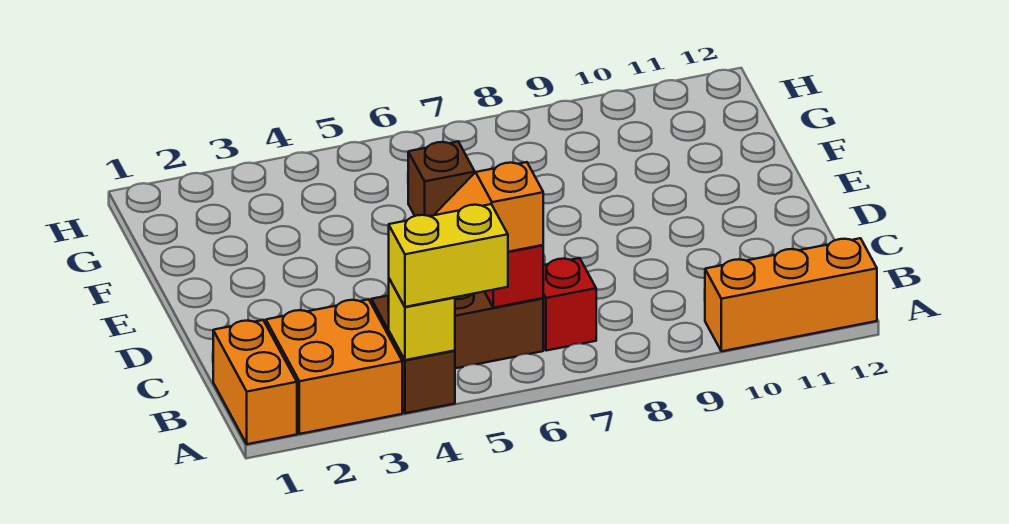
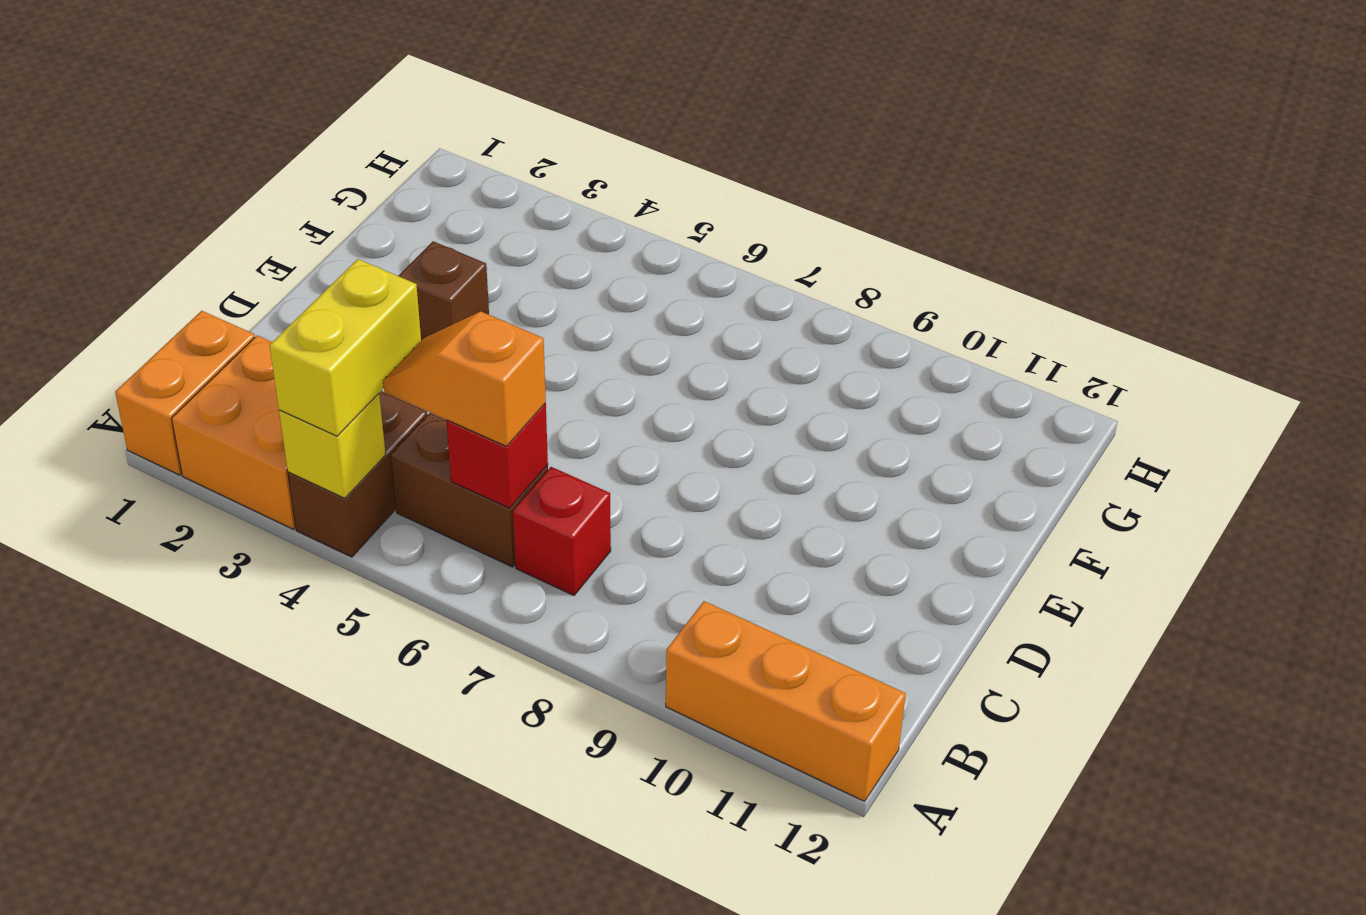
yellow brick A4:A5 level 3 -> yellow brick A4:B4 level 3
brown brick F6 level 1 -> brown brick E3 level 1

